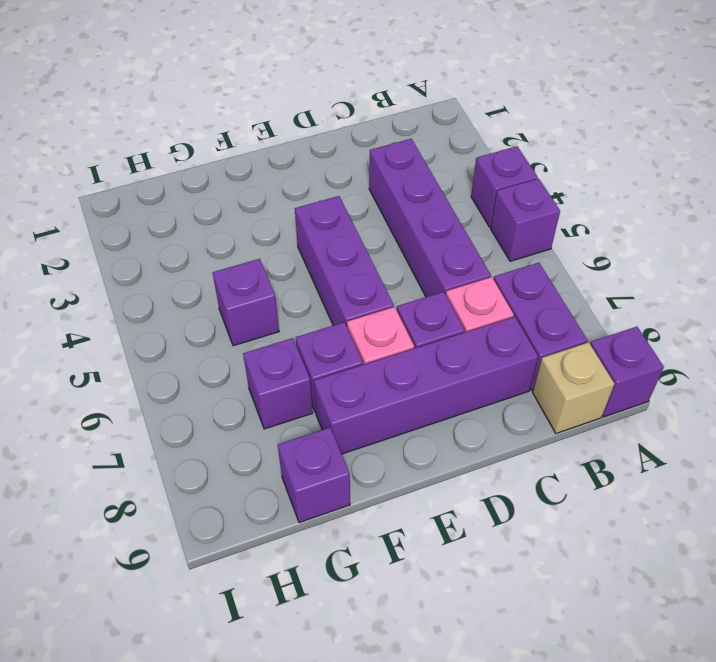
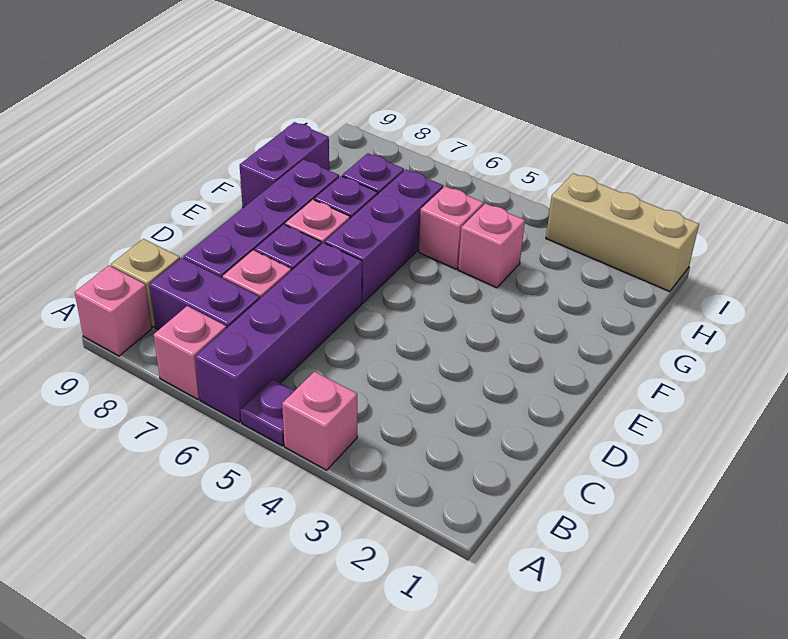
purple brick A4 level 1 -> pink brick A4 level 1
purple brick A5 level 1 -> purple plate A5 level 1
none -> pink brick A7 level 1
purple brick A9 level 1 -> pink brick A9 level 1
purple brick C3:C6 level 1 -> purple brick A6:D6 level 1
purple brick E4:E6 level 1 -> purple brick E6:G6 level 1
none -> pink brick G4 level 1
purple brick G5 level 1 -> pink brick G5 level 1
purple brick G9 level 1 -> purple brick F9:G9 level 1
none -> tan brick I1:I3 level 1

